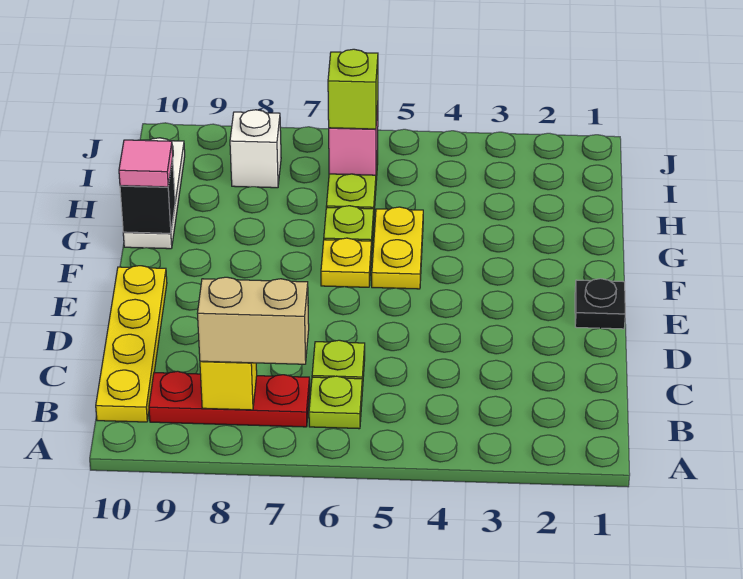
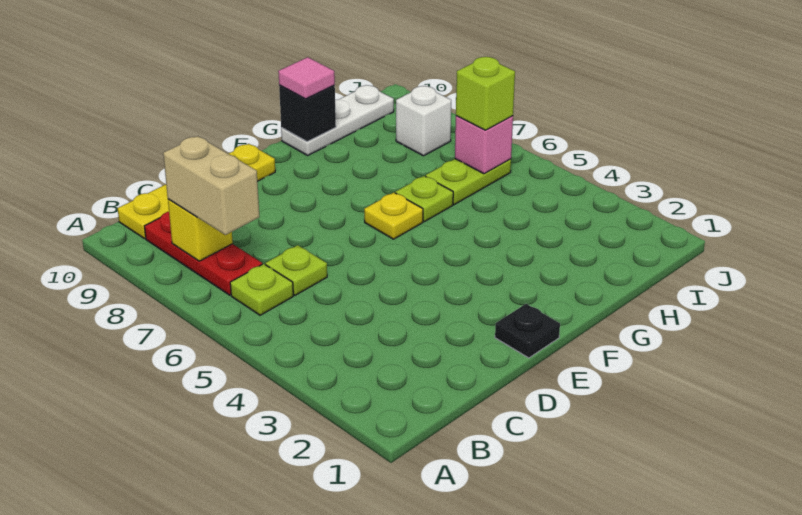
yellow plate F5:G5 level 1 -> none

